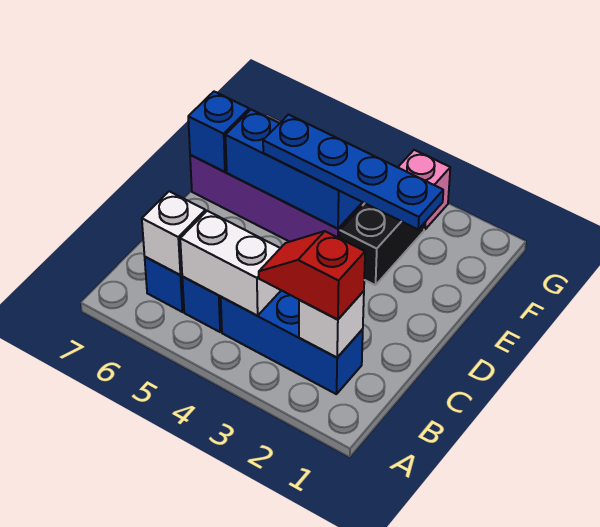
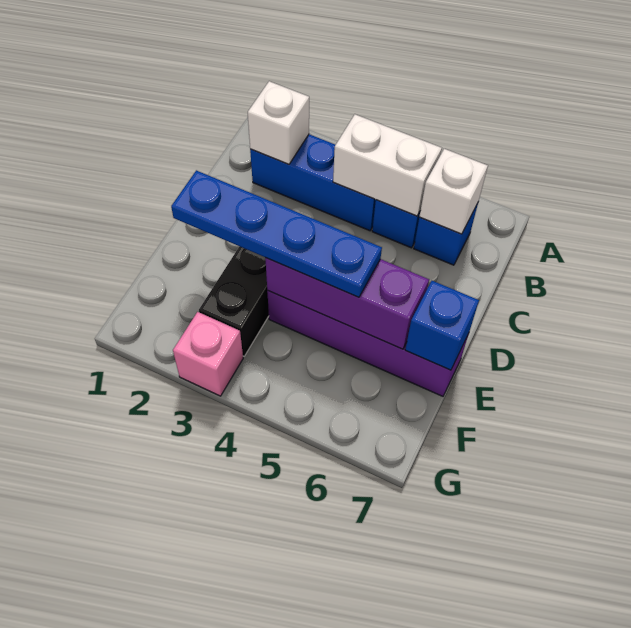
red slope B2:B3 level 3 top 2 -> none
blue brick E4:E6 level 2 -> purple brick E4:E6 level 2

